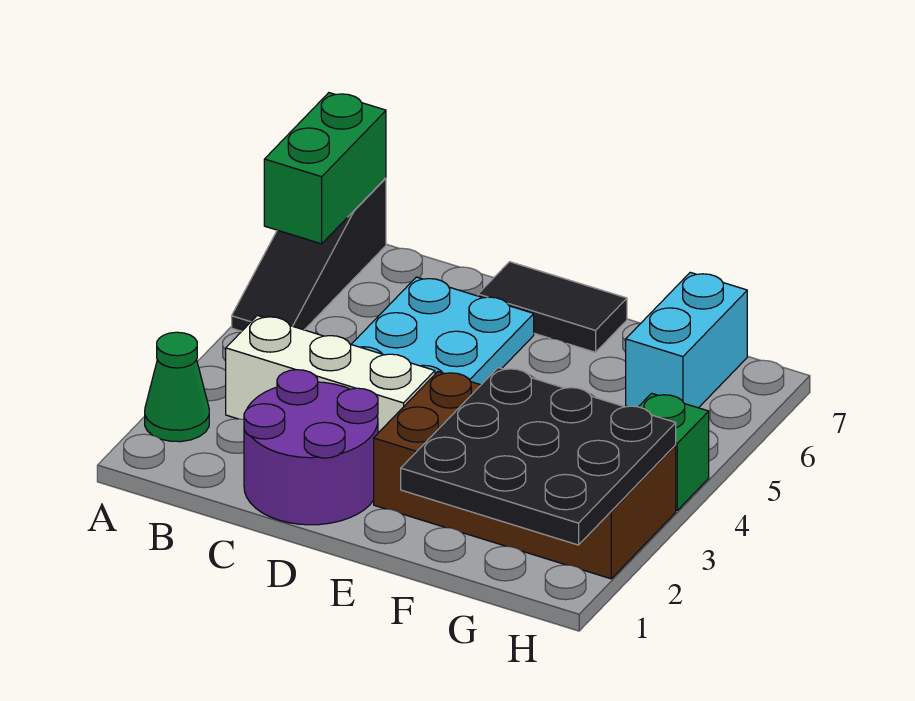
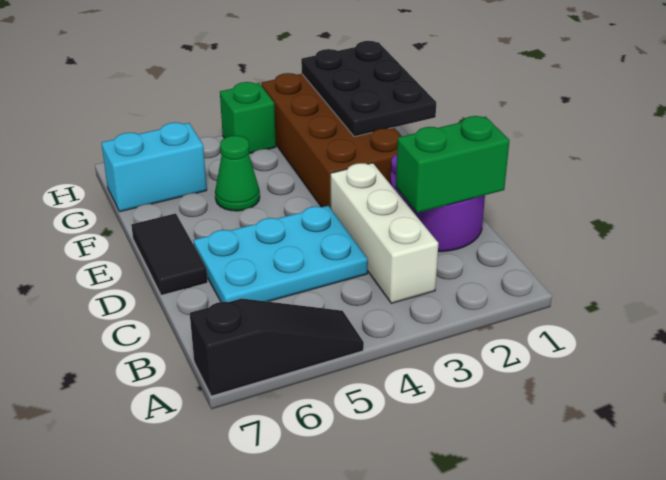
green cone A2 level 1 -> green cone F5 level 1
green brick A6:A7 level 2 -> green brick C1:C2 level 2
black plate F1:H3 level 2 -> black plate F1:H2 level 2

